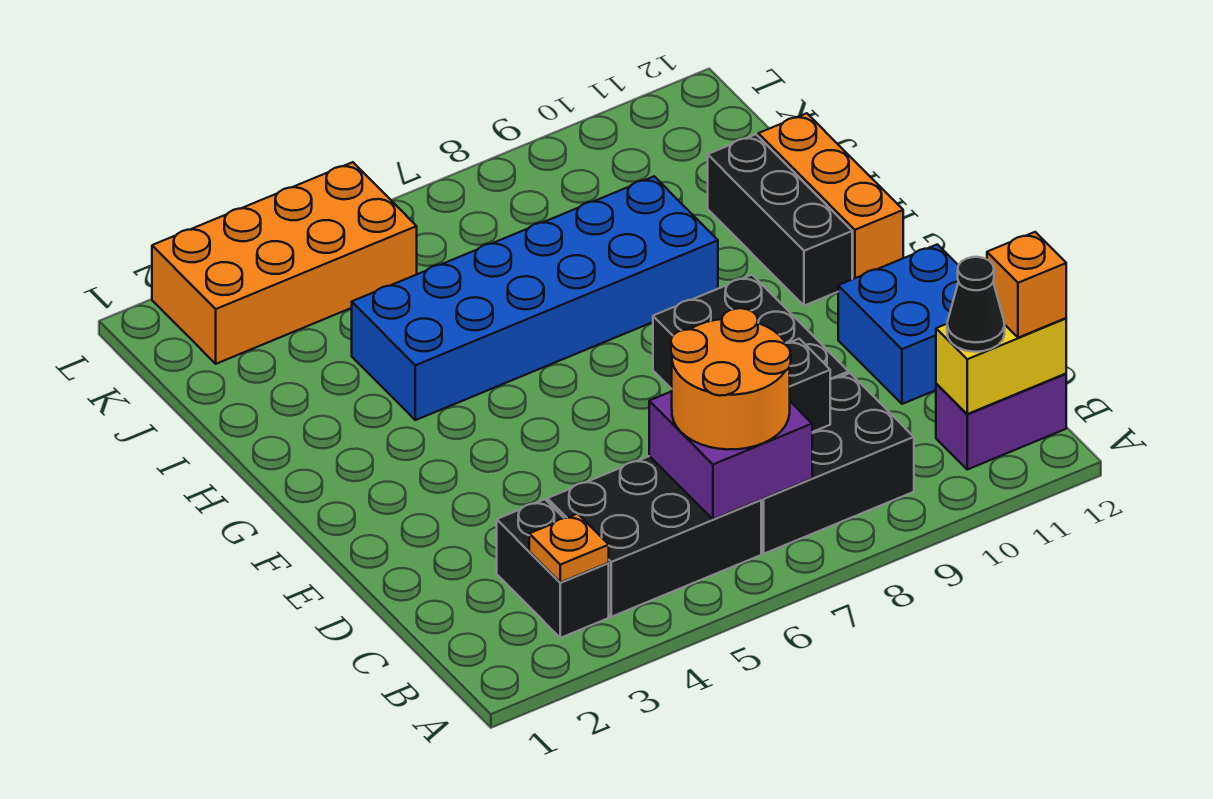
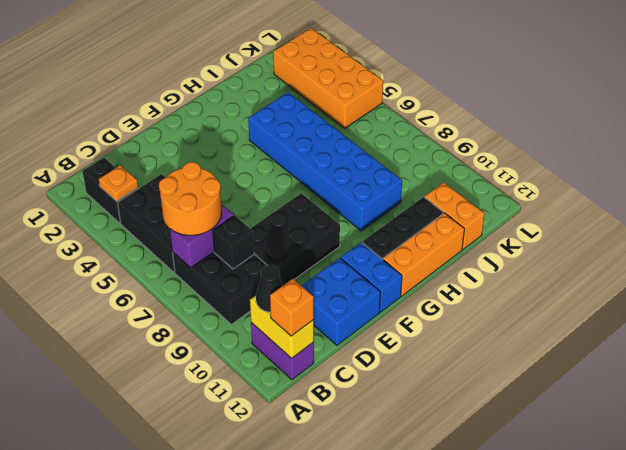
black brick B3:C3 level 1 -> black brick B2:B3 level 1
purple brick B6:C7 level 2 -> purple brick B7:C7 level 2
none -> blue brick F11:F12 level 1
none -> orange brick J11:J12 level 1

